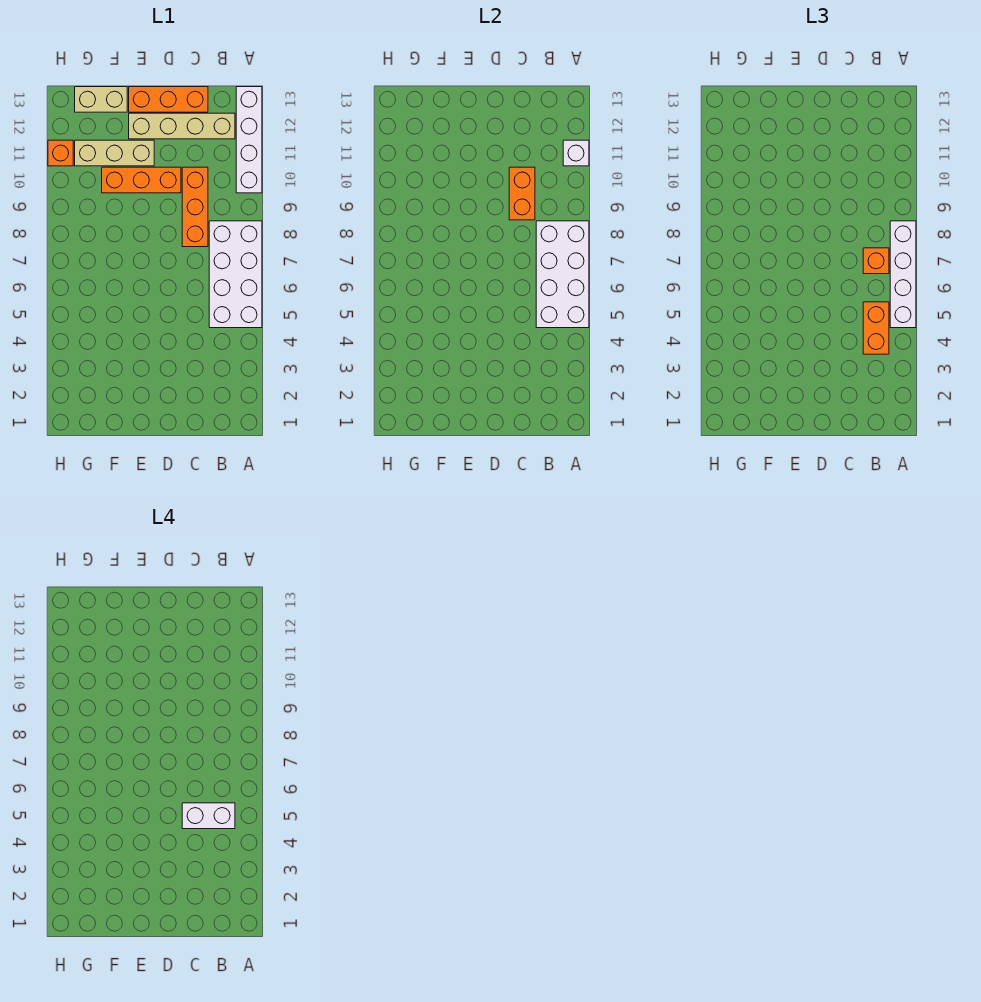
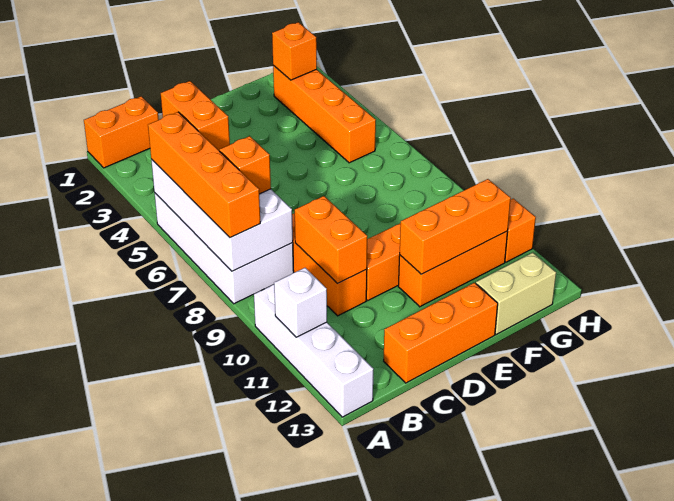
none -> orange brick A1:B1 level 1
white brick A5:A8 level 3 -> orange brick A5:A8 level 3
white brick B5:C5 level 4 -> none
tan brick B12:E12 level 1 -> none
tan brick E11:G11 level 1 -> orange brick E11:G11 level 1
none -> orange brick E11:G11 level 2
none -> orange brick G2:G5 level 1
none -> orange brick G2 level 2

